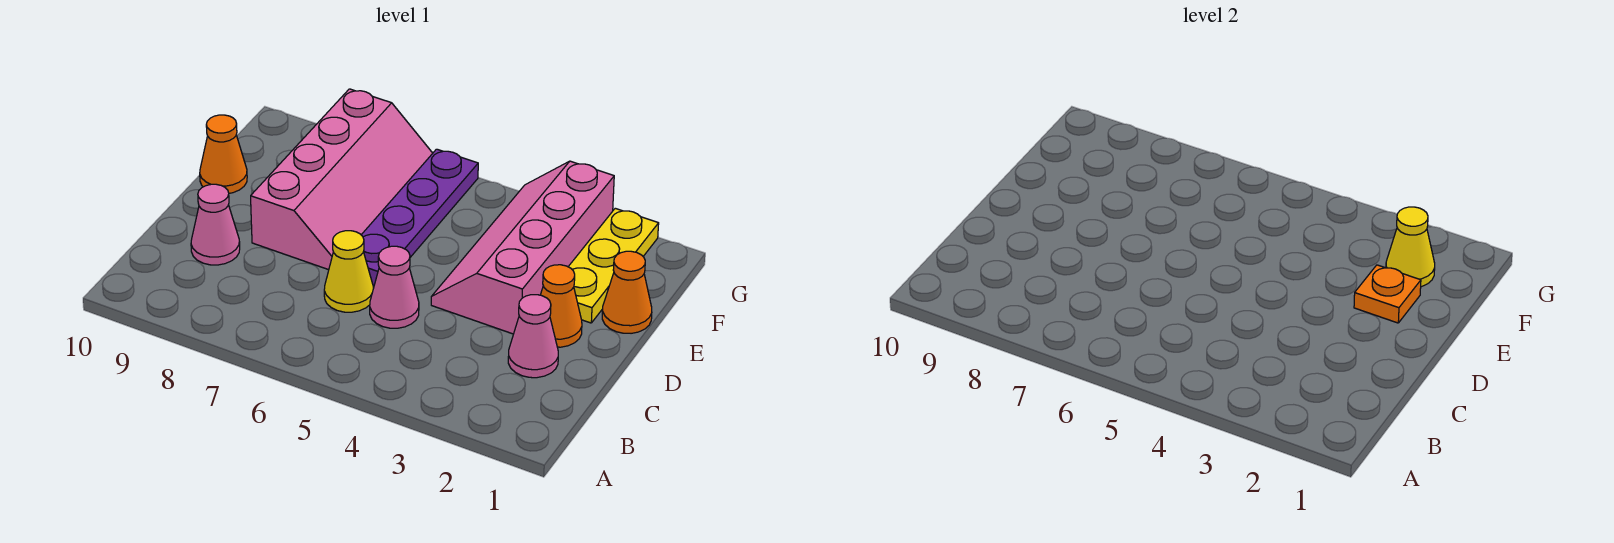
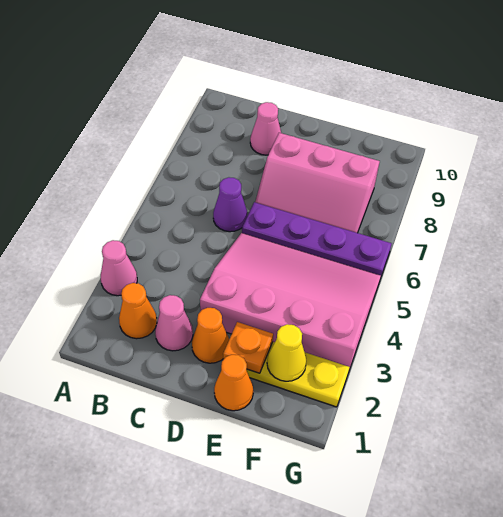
pink cone C5 level 1 -> pink cone A3 level 1
yellow cone C6 level 1 -> purple cone C6 level 1
pink slope D3:G4 level 1 top 3 -> pink slope D3:G5 level 1 top 3
pink slope D7:G8 level 1 top 8 -> pink slope D7:F8 level 1 top 8
orange cone E10 level 1 -> orange cone B2 level 1

